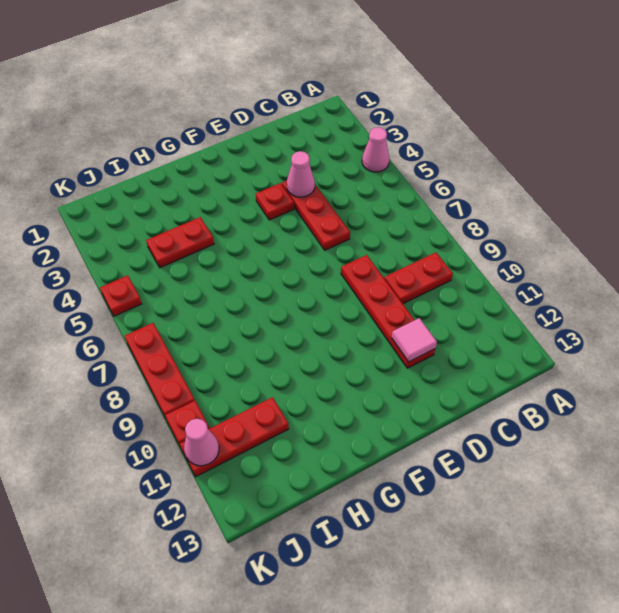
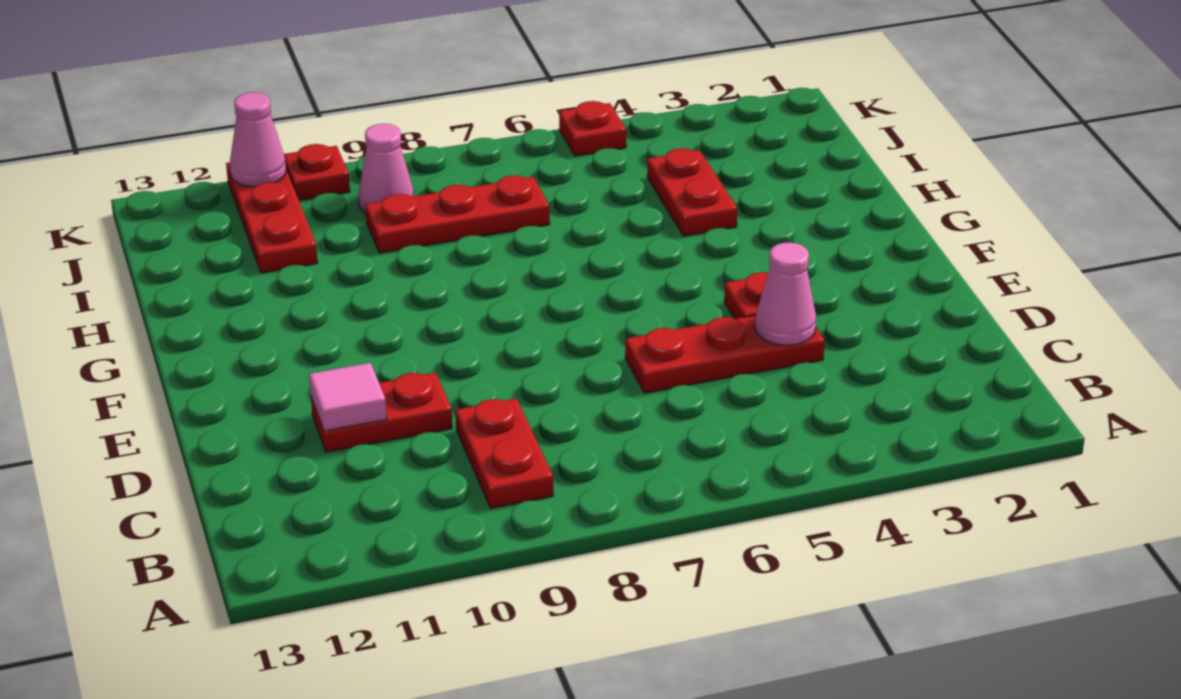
pink cone A4 level 1 -> pink cone J9 level 1
red plate D8:D11 level 1 -> red plate D10:D11 level 1
red plate K7:K9 level 1 -> red plate I7:I9 level 1

